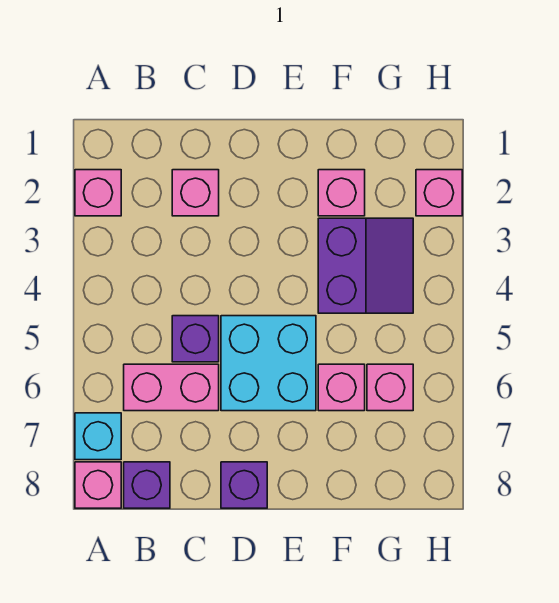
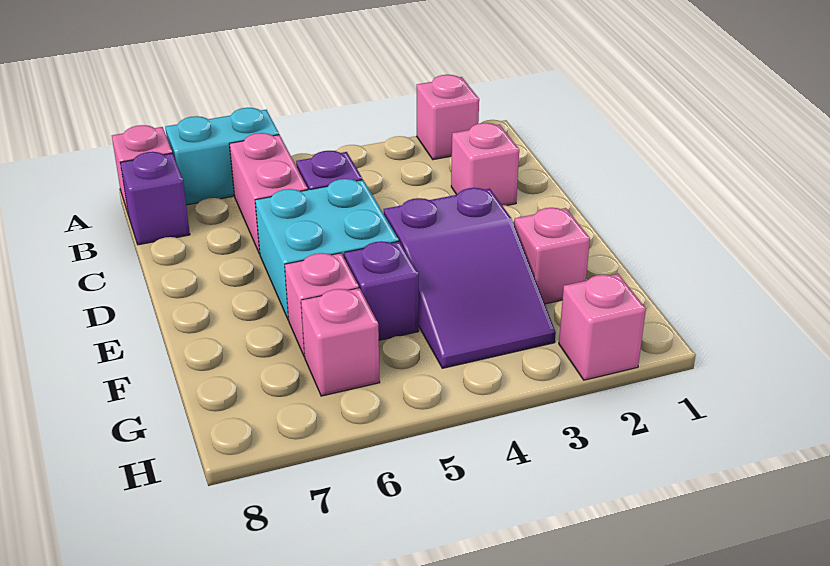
cyan brick A7 level 1 -> cyan brick A6:A7 level 1
purple brick D8 level 1 -> purple brick F5 level 1
purple slope F3:G4 level 1 top F -> purple slope E3:G4 level 1 top E

